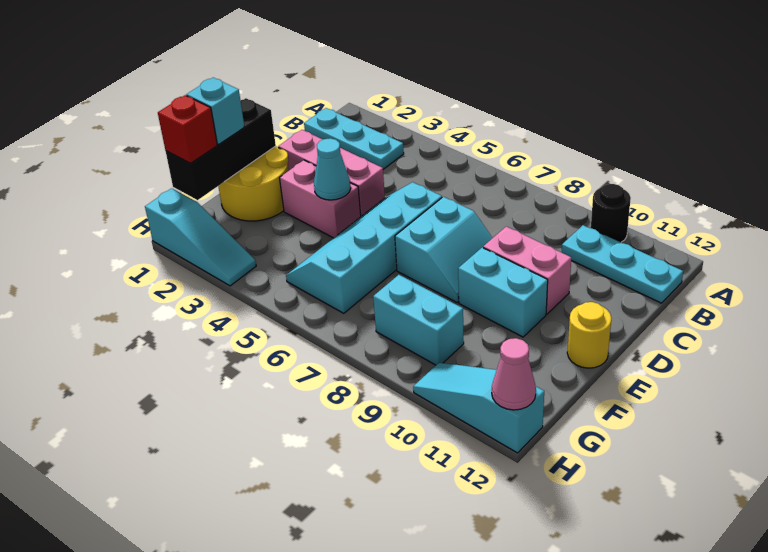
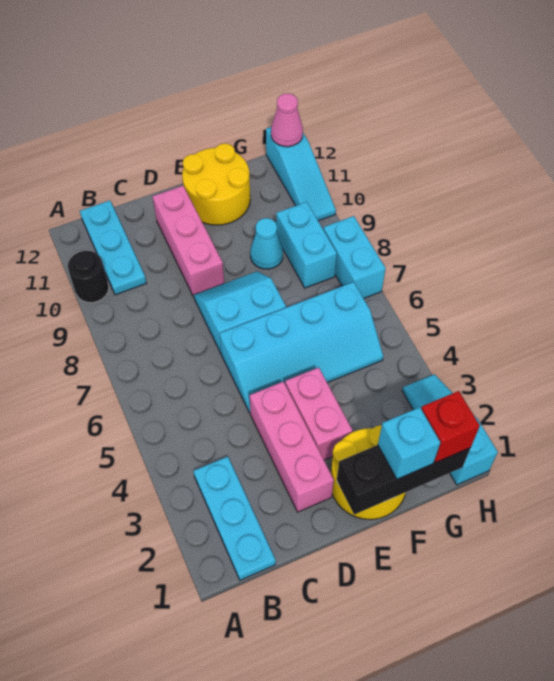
pink brick D9:D10 level 1 -> pink brick D9:D11 level 1
cyan cone E4 level 2 -> cyan cone F9 level 1
cyan brick E9:E10 level 1 -> cyan brick H7:H8 level 1
yellow round brick E12 level 1 -> yellow round brick E11:F12 level 1

